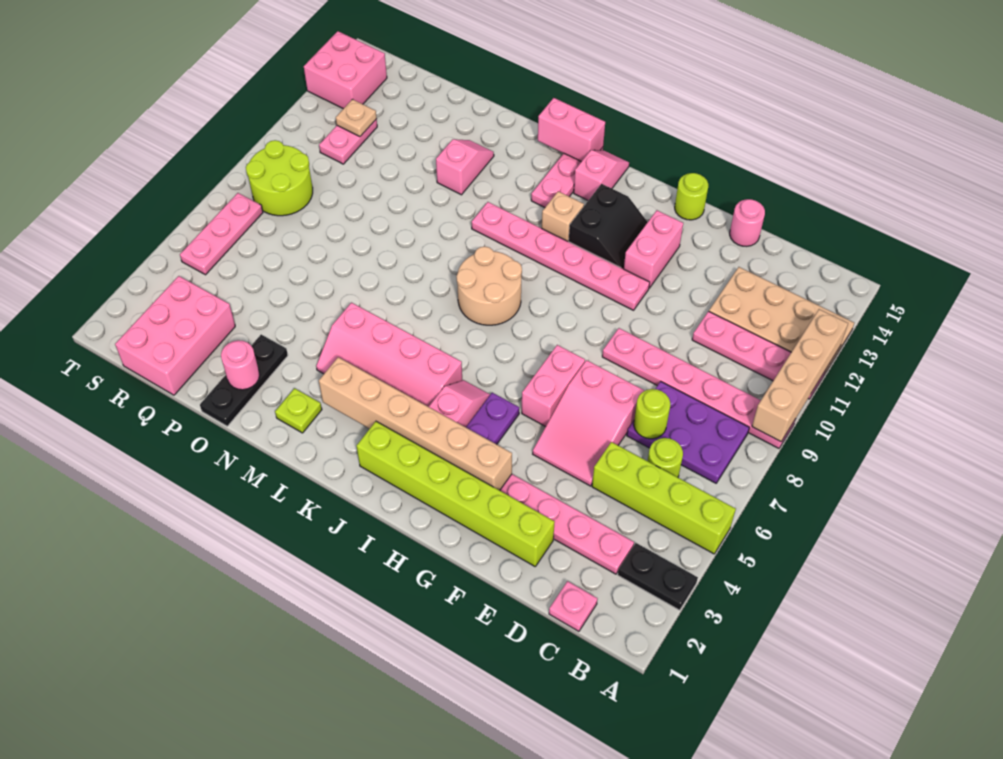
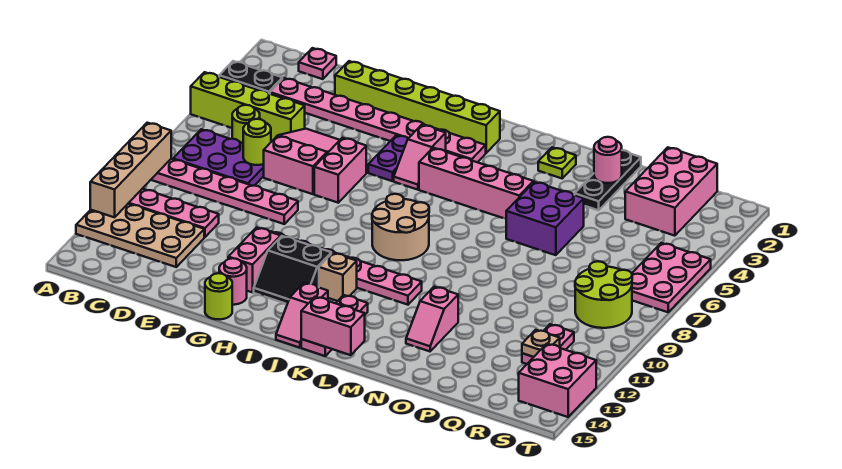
pink round brick E15 level 1 -> pink round brick G14 level 1
tan brick G3:L3 level 2 -> none
black slope H12:I13 level 1 top I -> black slope H12:I13 level 1 top 12
none -> purple brick N5:O6 level 1
pink plate S5:S7 level 1 -> pink plate S5:T7 level 1

